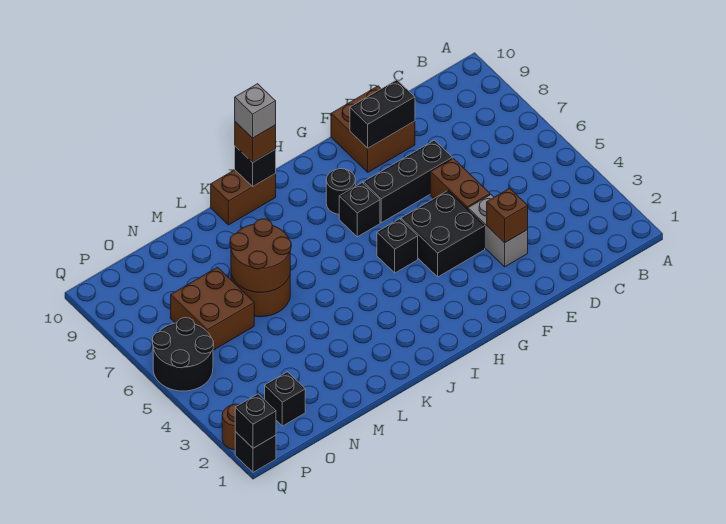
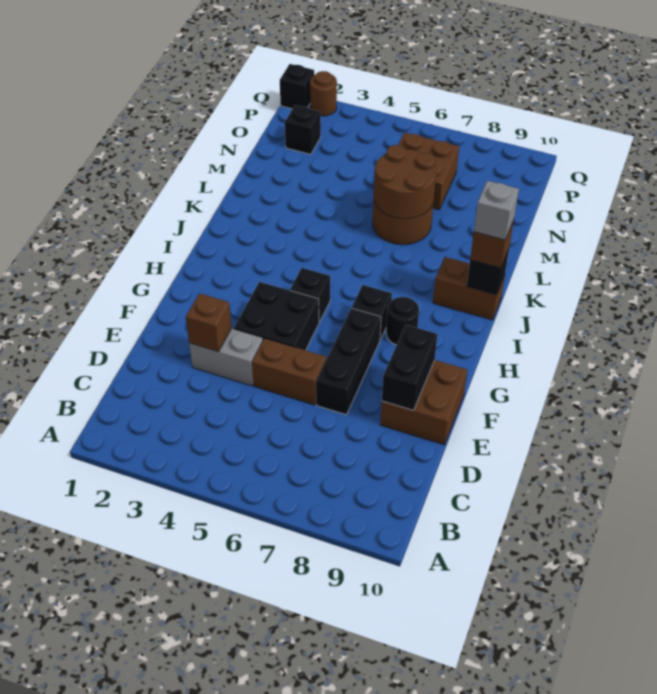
brown brick J10:K10 level 1 -> brown brick J9:J10 level 1
black round brick P5:Q6 level 1 -> none
black brick Q1 level 2 -> none

